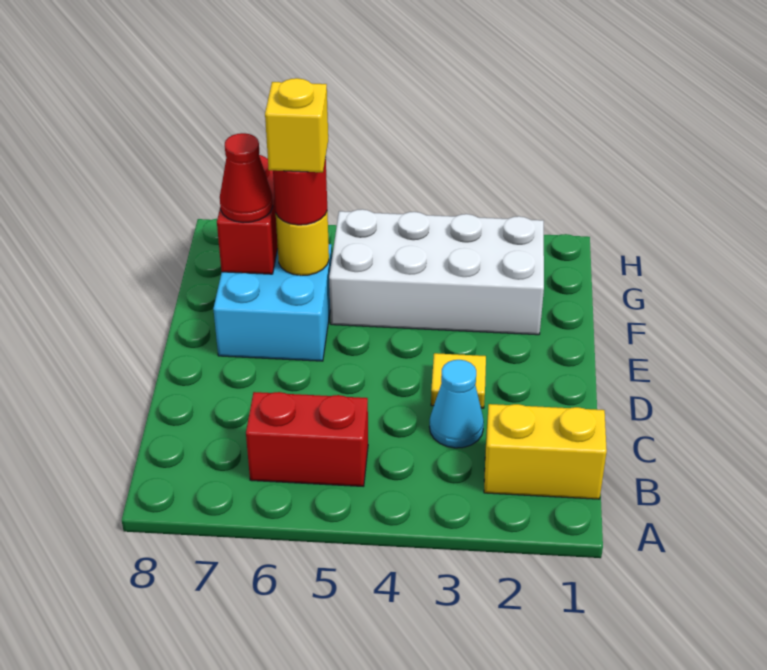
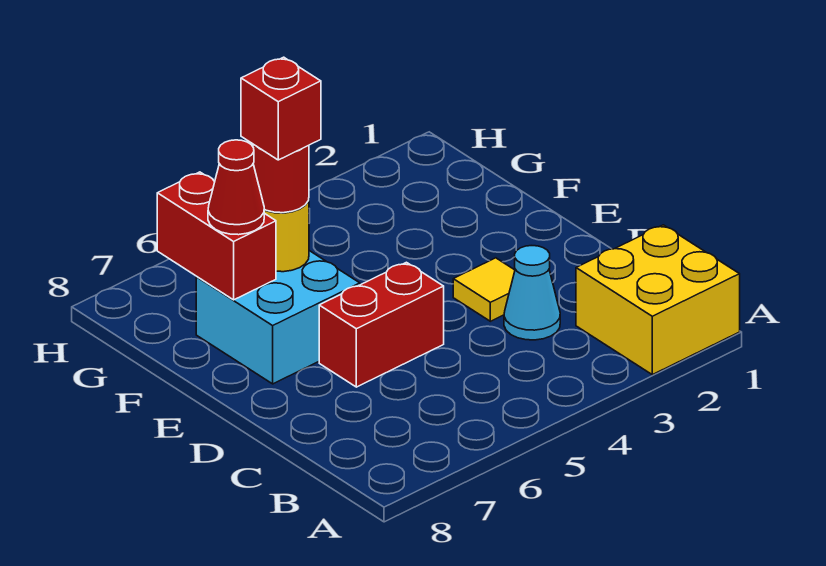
yellow brick B1:B2 level 1 -> yellow brick A1:B2 level 1
red brick B5:B6 level 1 -> red brick D5:D6 level 1
white brick F2:G5 level 1 -> none
yellow brick F6 level 4 -> red brick F6 level 4

